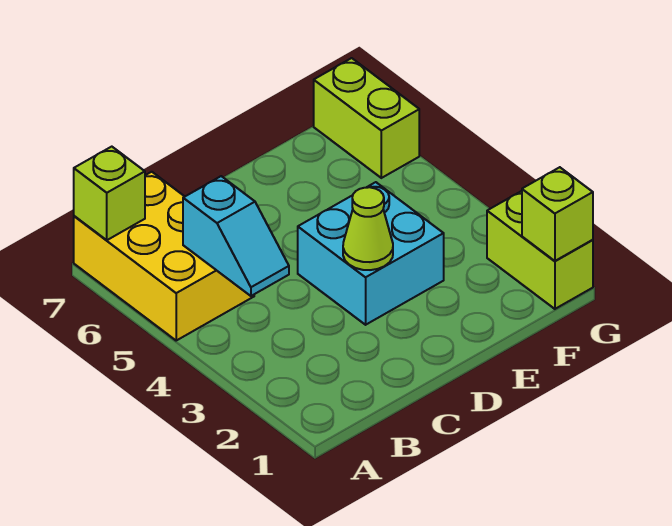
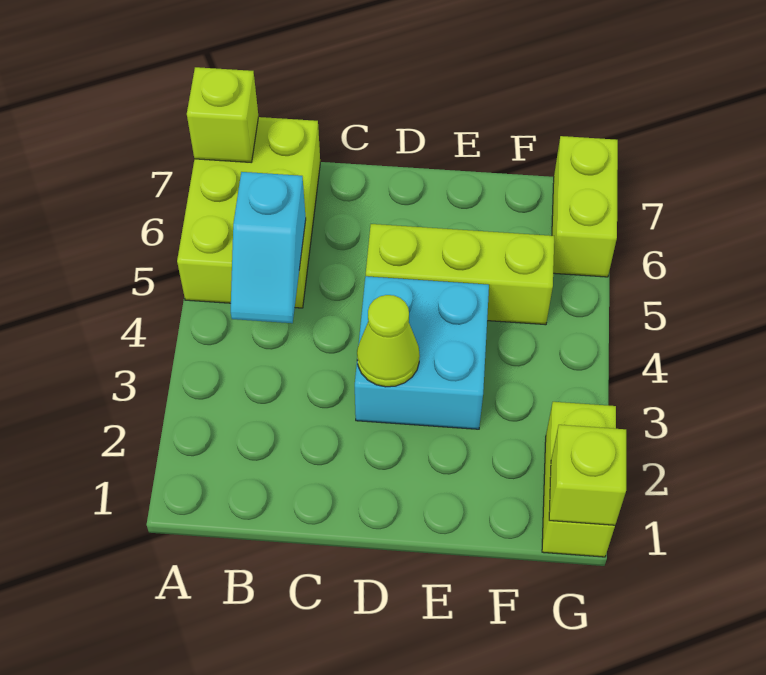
yellow brick A5:B7 level 1 -> lime brick A5:B7 level 1
none -> lime brick D5:F5 level 1

